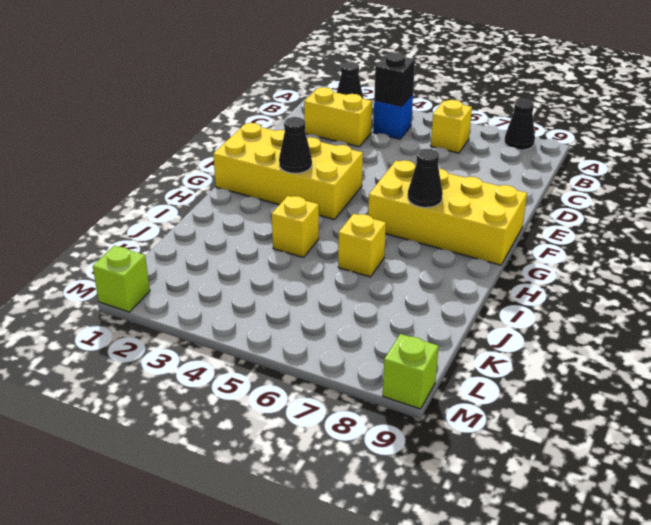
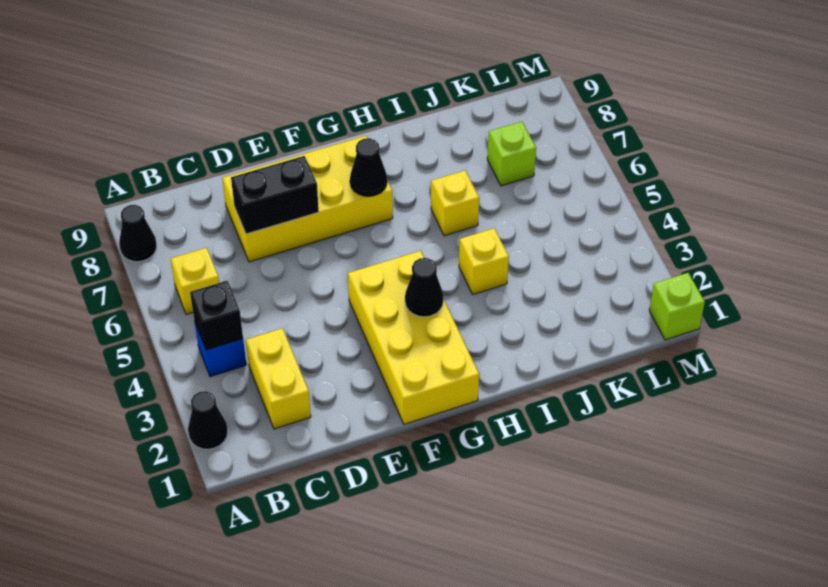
none -> black brick D7:E7 level 2
yellow brick F6:G9 level 1 -> yellow brick D7:G8 level 1
lime brick M9 level 1 -> lime brick K7 level 1

